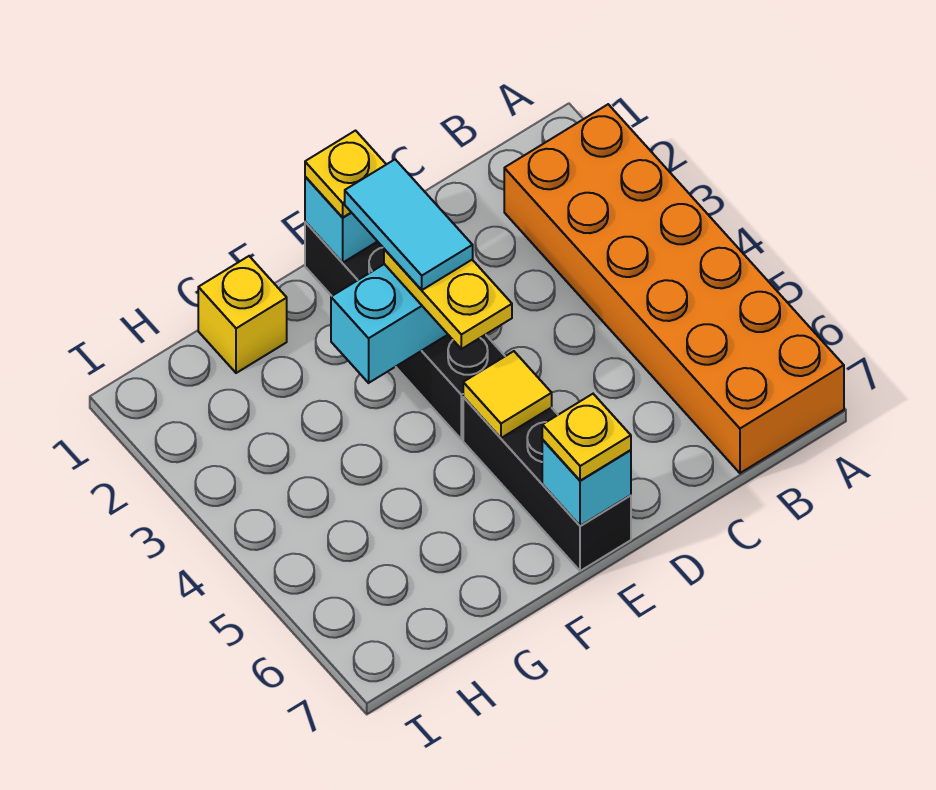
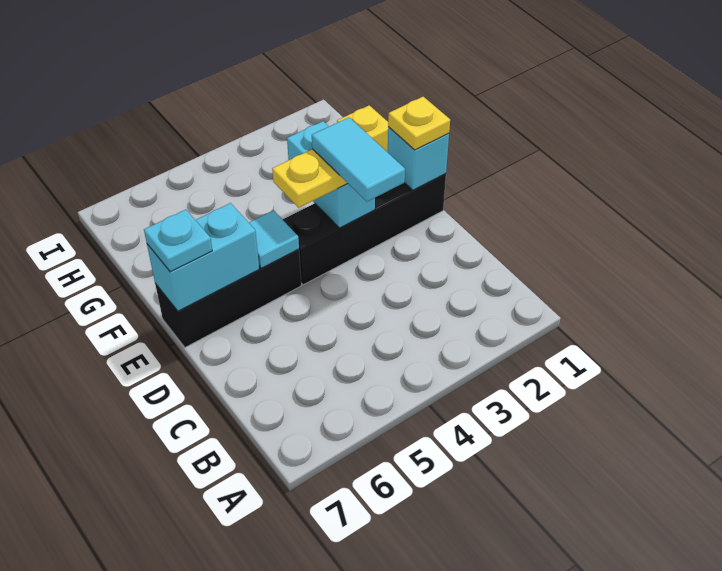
orange brick A2:B7 level 1 -> none
cyan tile E2:E3 level 4 -> cyan tile D3:E3 level 4
yellow tile E5 level 2 -> cyan tile E5 level 2
cyan brick E7 level 2 -> cyan brick E6:E7 level 2
yellow plate E7 level 3 -> cyan plate E7 level 3

